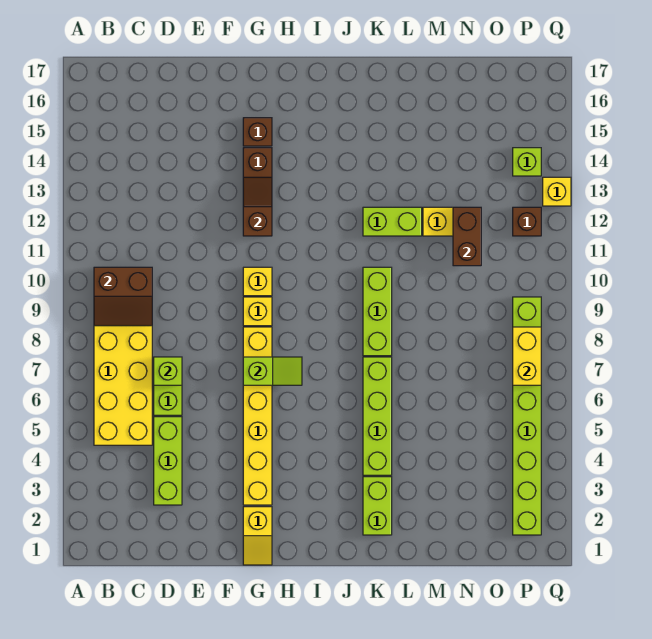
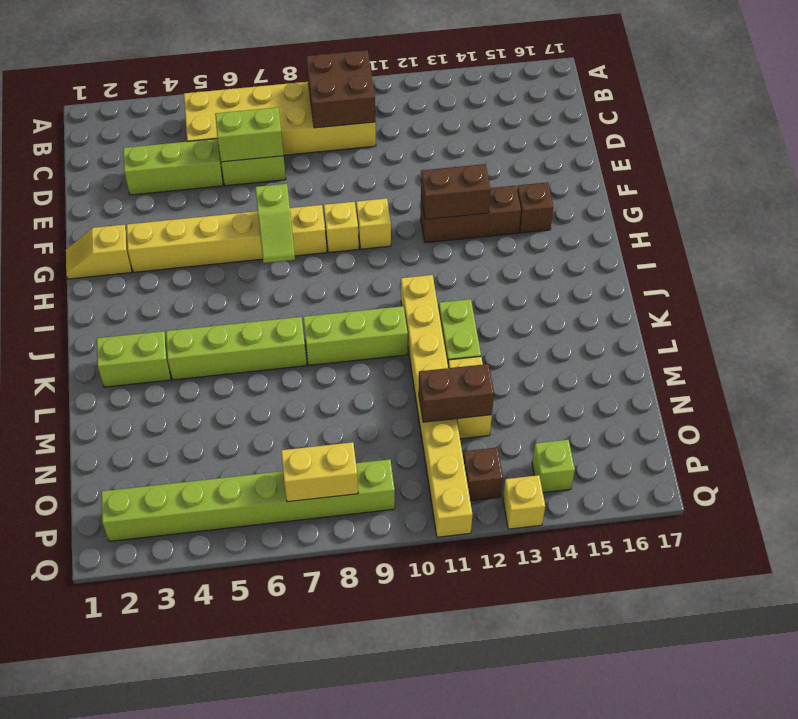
brown slope B9:C10 level 2 top 10 -> brown brick B9:C10 level 2
lime brick D7 level 2 -> lime brick D6:D7 level 2
brown slope G12:G13 level 2 top 12 -> brown brick G12:G13 level 2
none -> yellow brick J11:Q11 level 1

